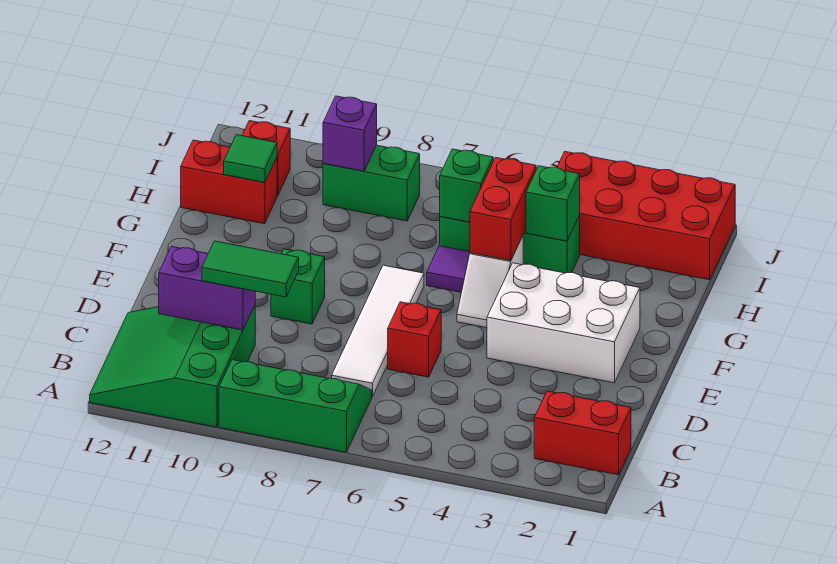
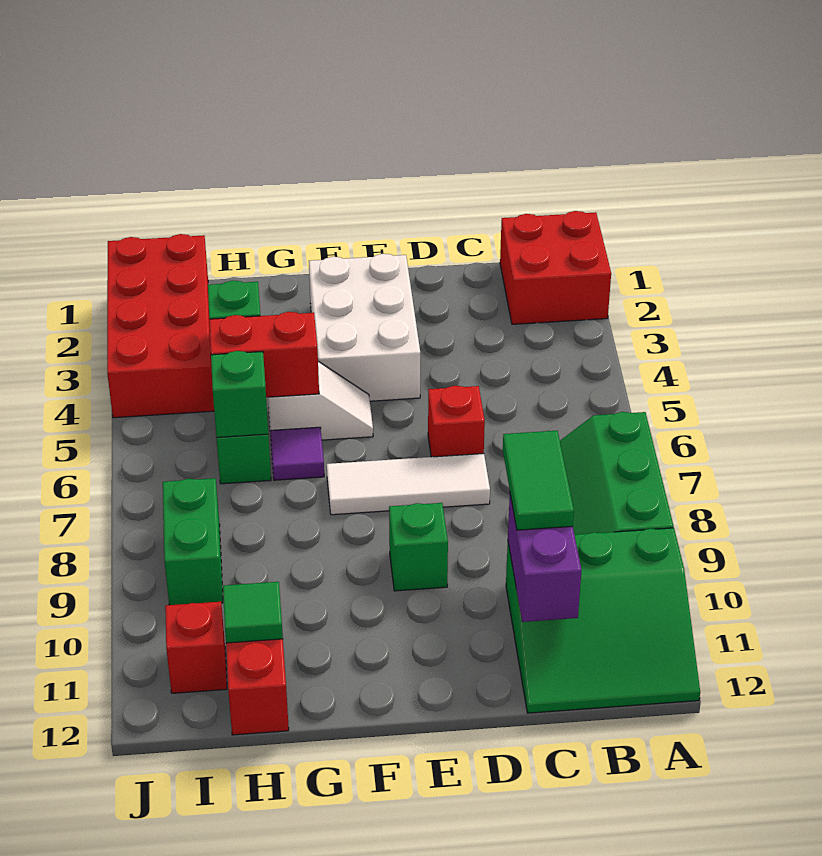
red brick B1:B2 level 1 -> red brick A1:B2 level 1
white tile C7:F7 level 1 -> white tile D7:F7 level 1
purple brick I9 level 2 -> none

